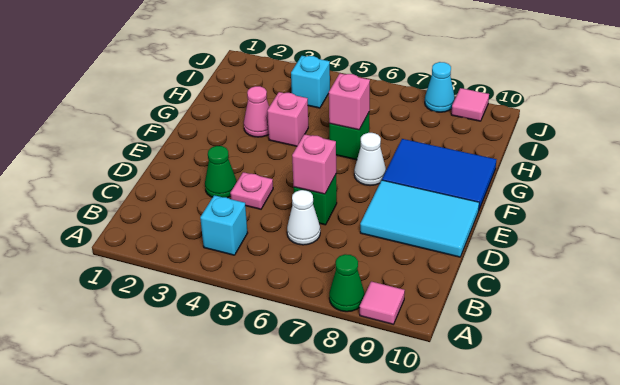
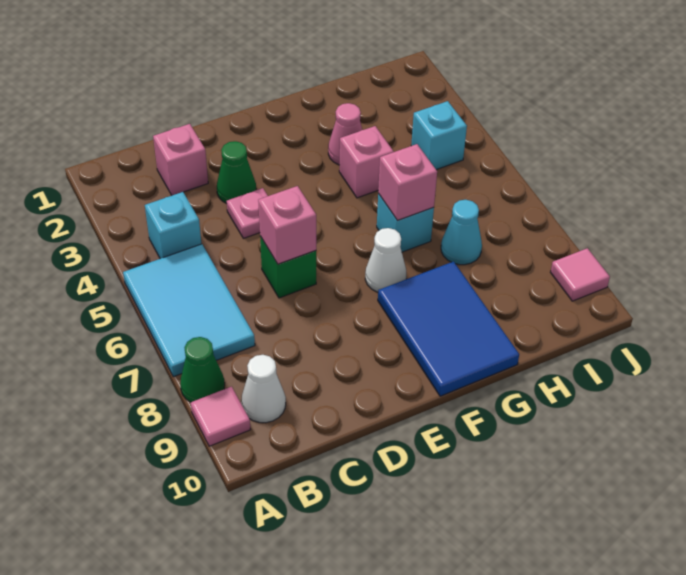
none -> pink brick C2 level 1
white cone C6 level 1 -> white cone B9 level 1
cyan tile D8:E10 level 1 -> cyan tile A5:B7 level 1
green brick G6 level 1 -> cyan brick G6 level 1
cyan cone J8 level 1 -> cyan cone H7 level 1

